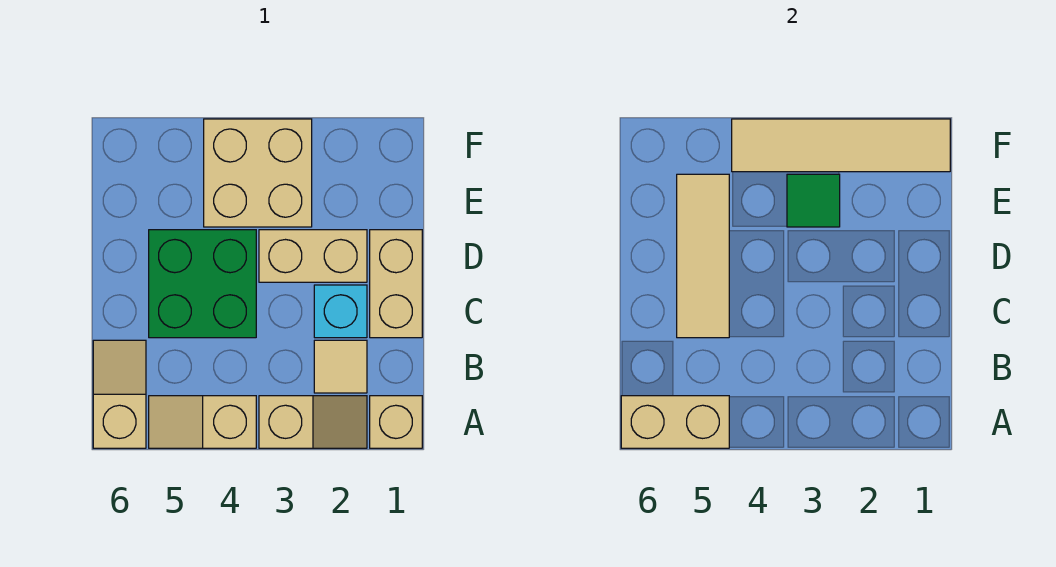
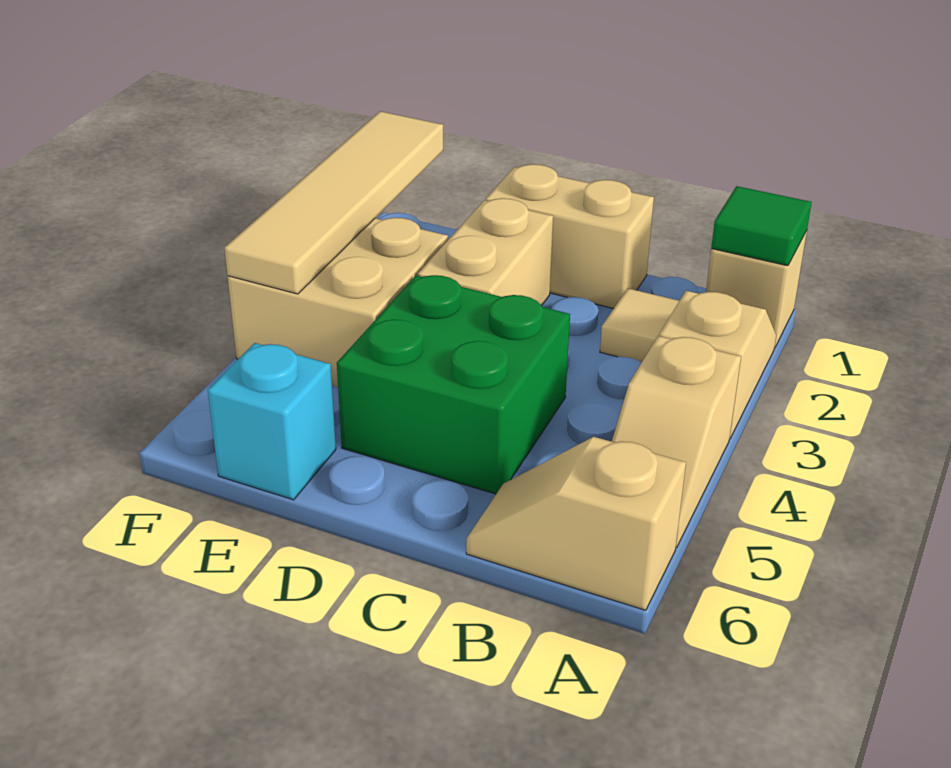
tan brick A5:A6 level 2 -> none
cyan brick C2 level 1 -> cyan brick E6 level 1
tan tile C5:E5 level 2 -> none
green tile E3 level 2 -> green tile A1 level 2

